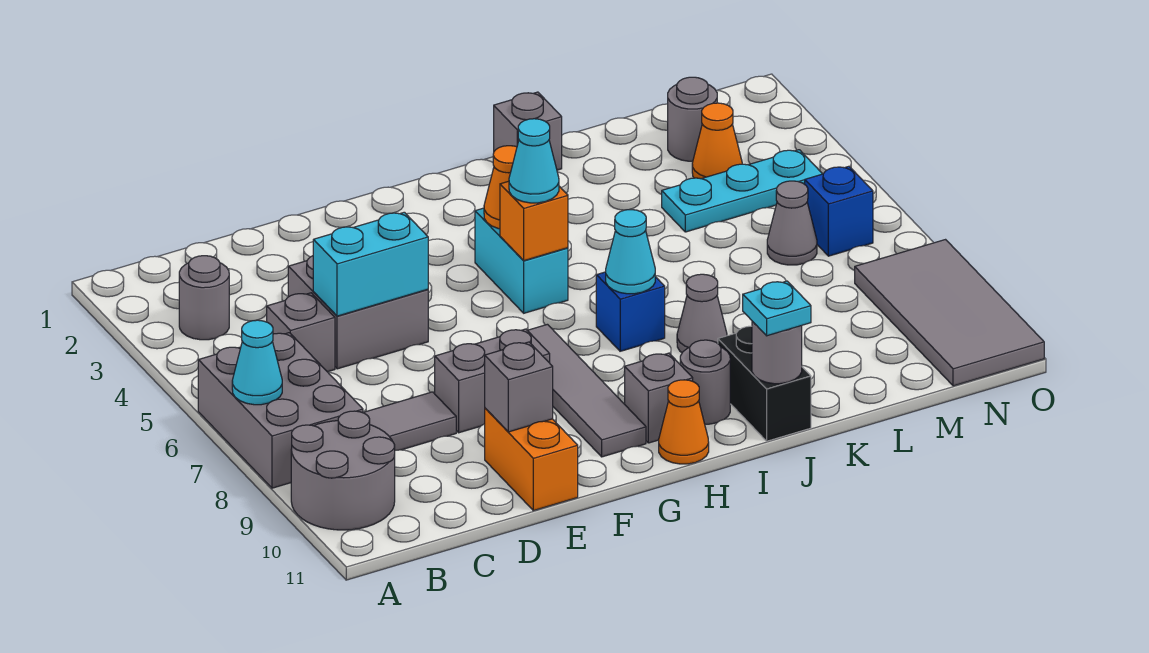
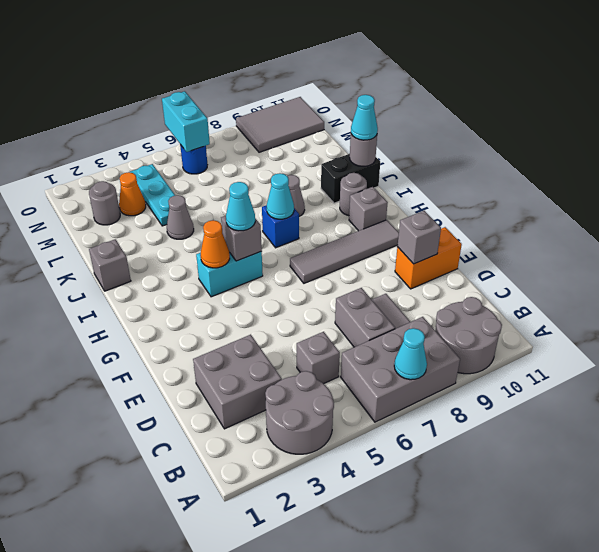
grey round brick B3 level 1 -> grey round brick A3:B4 level 1
grey brick D4:E5 level 1 -> grey brick C2:D3 level 1
cyan brick D5:E5 level 2 -> cyan brick N6:O6 level 2
grey brick E8:F8 level 1 -> grey brick C7:D7 level 1
orange brick H5 level 2 -> grey brick H5 level 2
orange cone H11 level 1 -> none
cyan plate J11 level 3 -> cyan cone J11 level 3
grey cone M6 level 1 -> grey cone K4 level 1
blue brick N6 level 1 -> blue round brick N6 level 1
grey tile N8:O11 level 1 -> grey tile N9:O11 level 1

